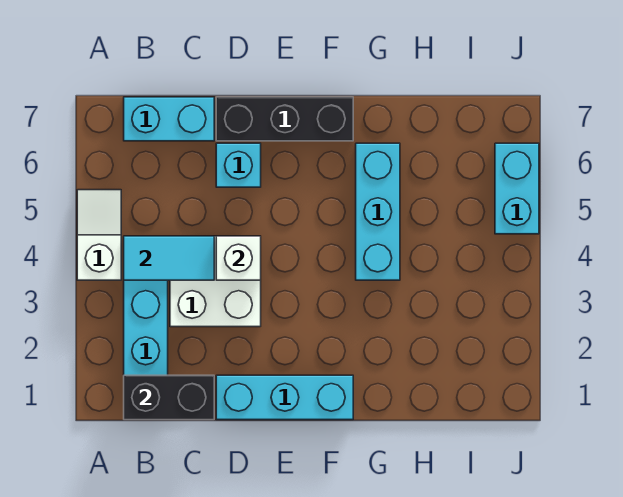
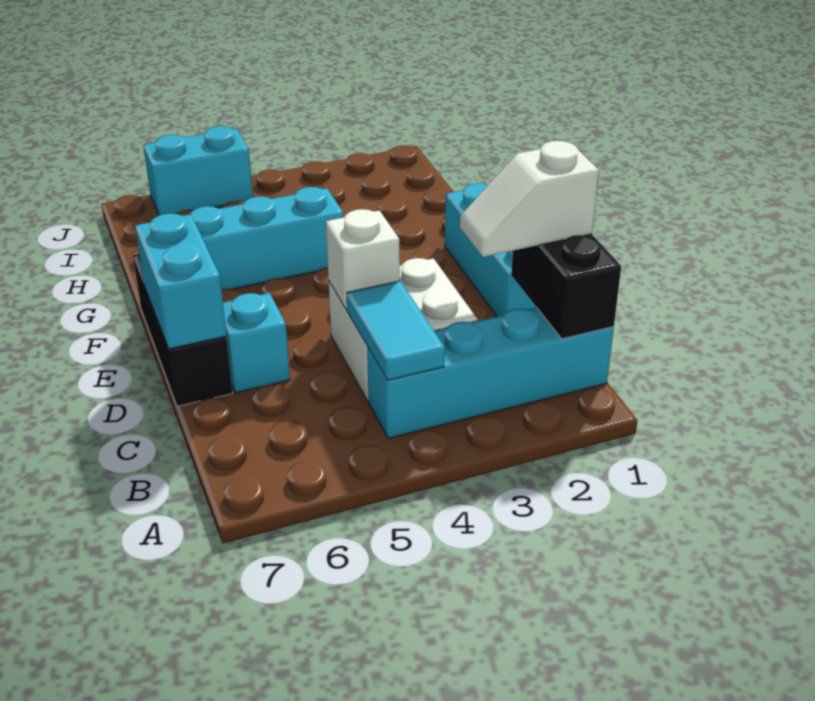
white slope A4:A5 level 1 top 4 -> white slope C1:C2 level 3 top 1
cyan brick B7:C7 level 1 -> cyan brick D7:E7 level 2

